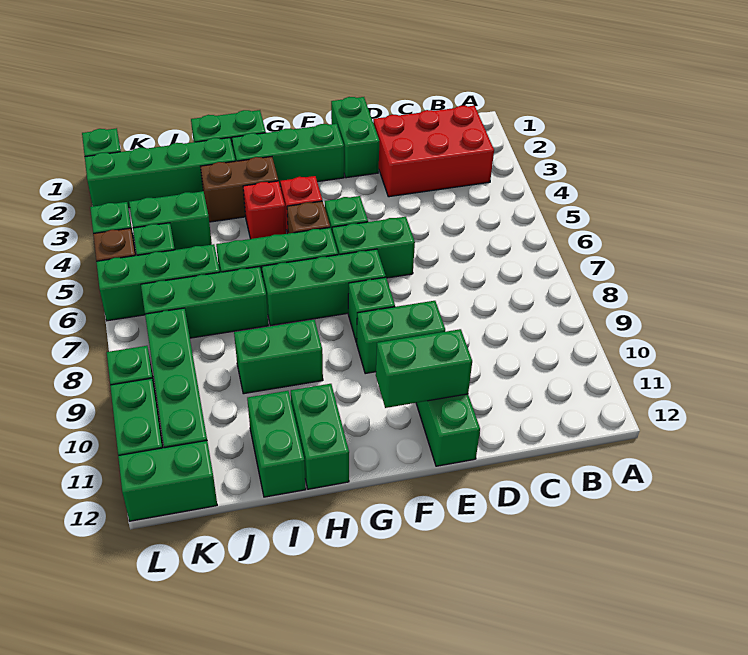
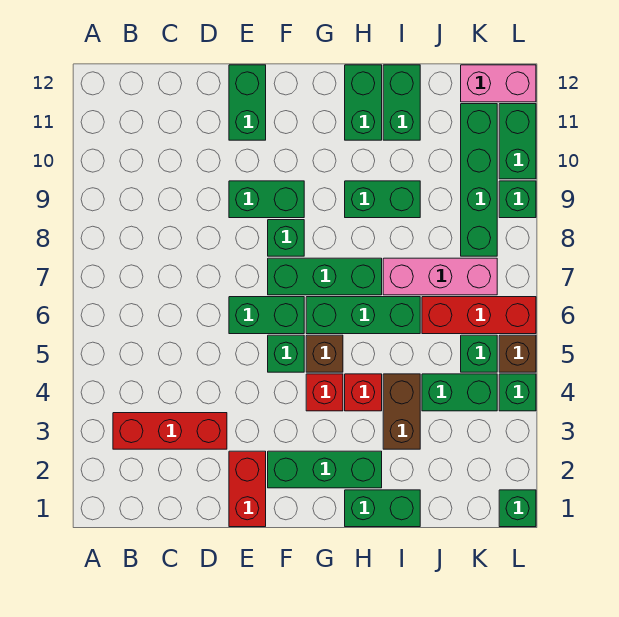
red brick B2:D3 level 1 -> red brick B3:D3 level 1
green brick E1:E2 level 1 -> red brick E1:E2 level 1
green brick E11:F11 level 2 -> none
brown brick H3:I3 level 1 -> brown brick I3:I4 level 1
green brick I2:L2 level 1 -> none
green brick I7:K7 level 1 -> pink brick I7:K7 level 1
green brick J6:L6 level 1 -> red brick J6:L6 level 1
green brick K12:L12 level 1 -> pink brick K12:L12 level 1

